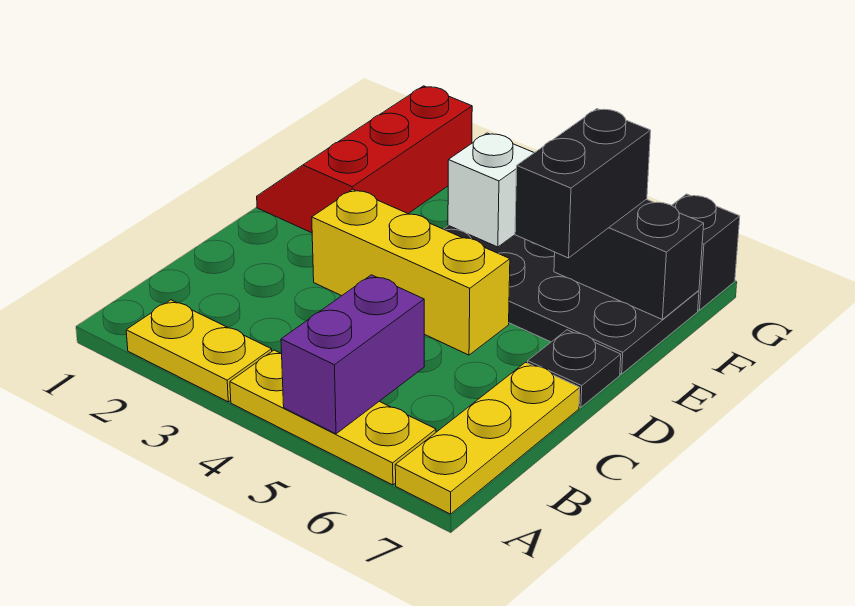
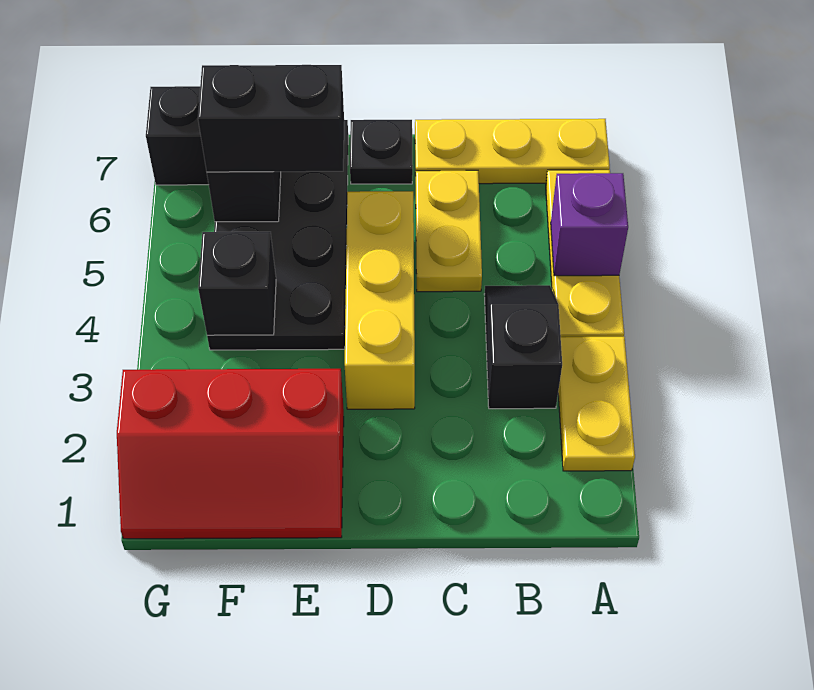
purple brick A5:B5 level 2 -> purple brick A5 level 2
none -> black slope B3:B4 level 1 top 3
none -> yellow plate C5:C6 level 1
white brick F4 level 2 -> black brick F4 level 2

